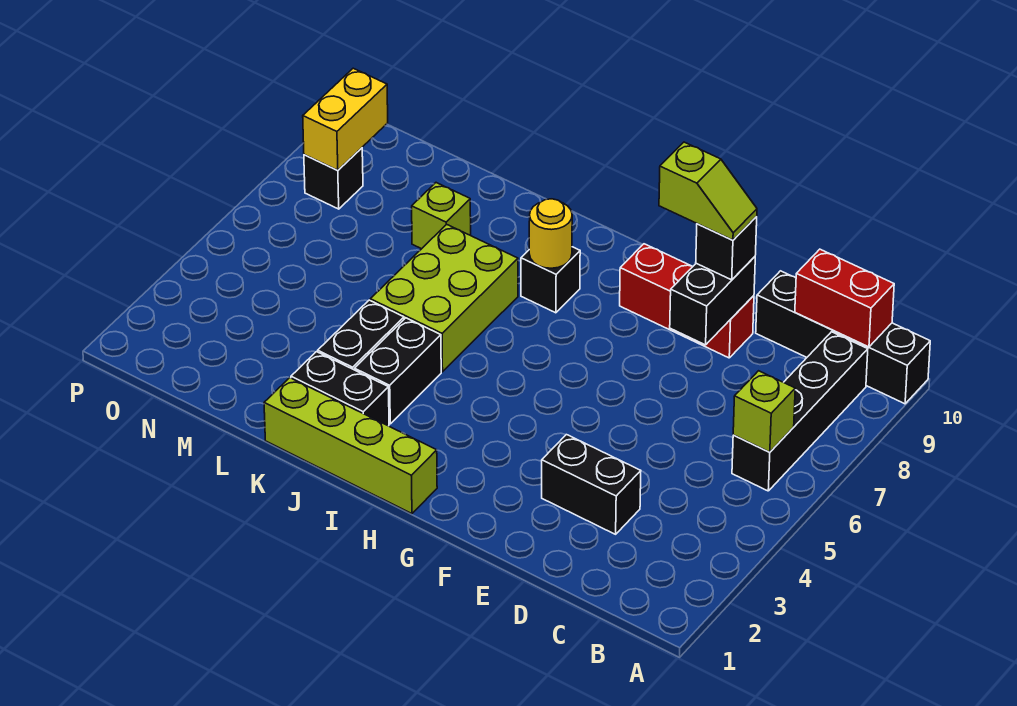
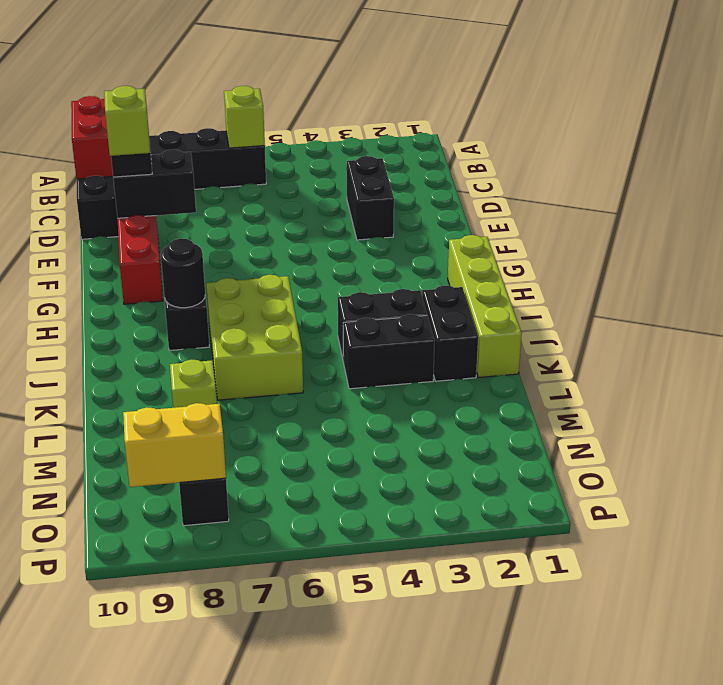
yellow round brick I8 level 2 -> black round brick I8 level 2
lime brick J5:K7 level 1 -> lime brick I6:K7 level 1

